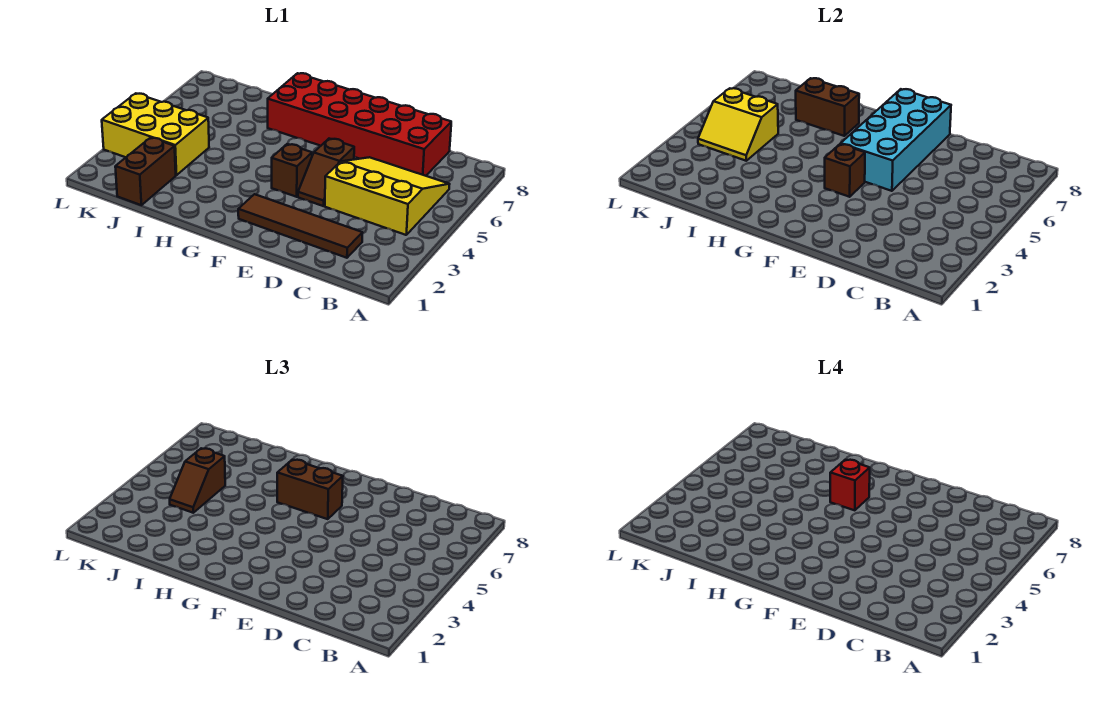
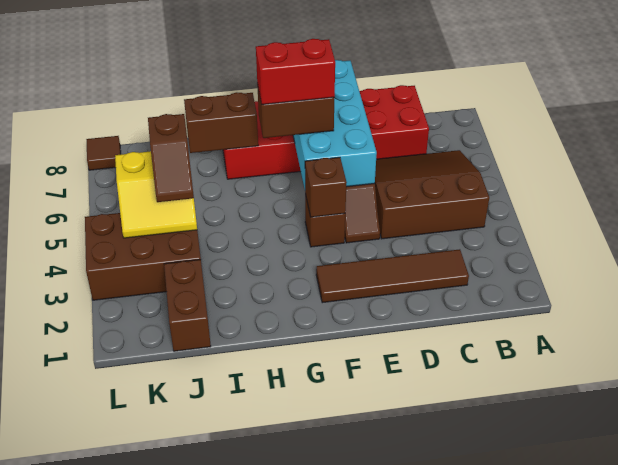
yellow slope B4:D6 level 1 top 4 -> brown slope B4:D6 level 1 top 4
red brick G6 level 4 -> red brick F6:G6 level 4
yellow brick J3:L4 level 1 -> brown brick J3:L4 level 1
none -> brown tile L8 level 1

